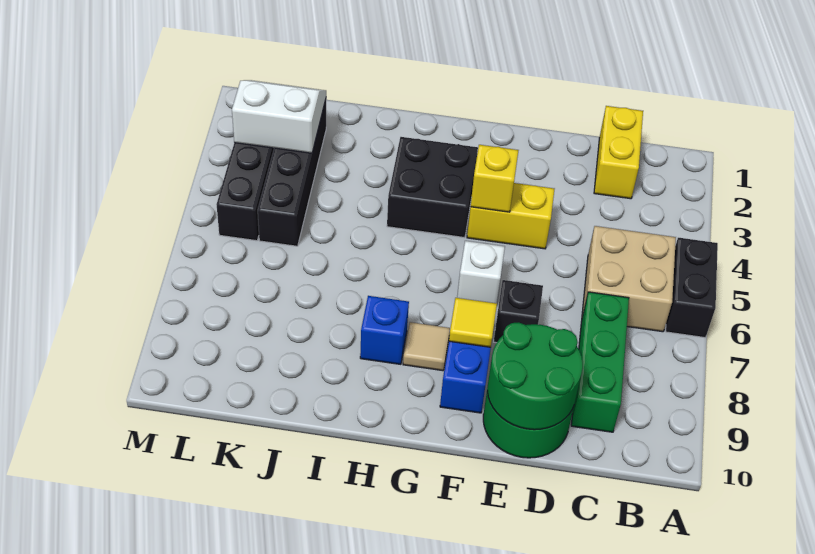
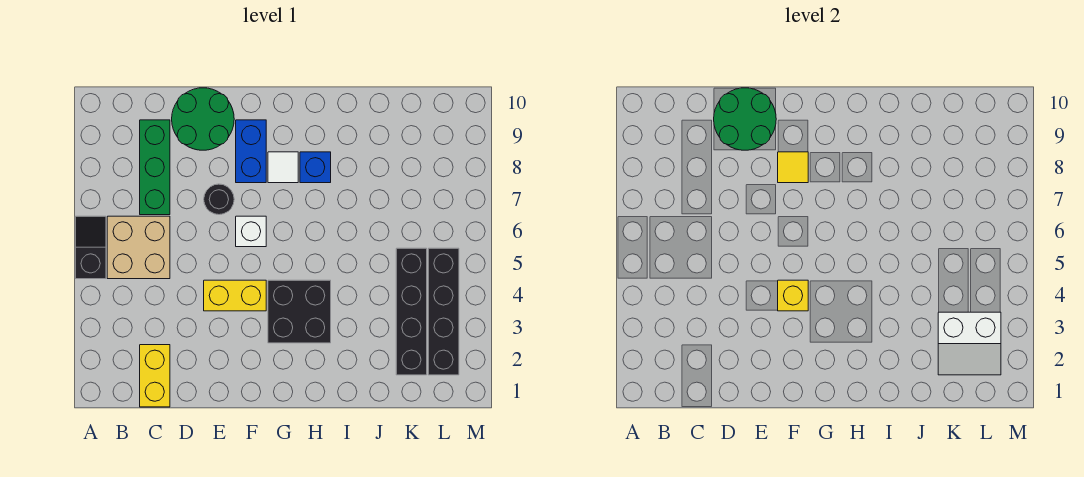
black brick A5:A6 level 1 -> black slope A5:A6 level 1 top 5
black brick E7 level 1 -> black round brick E7 level 1
tan tile G8 level 1 -> white tile G8 level 1

